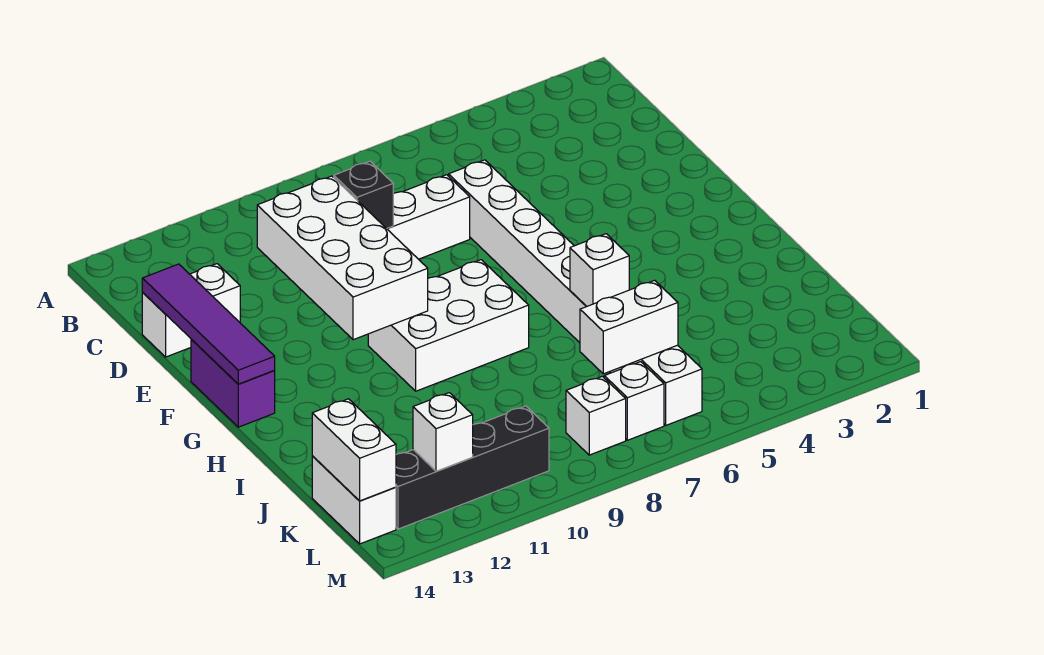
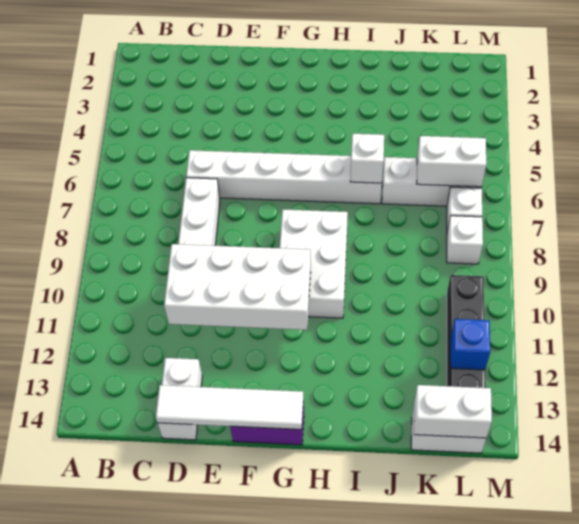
black brick D9 level 2 -> none
purple tile D14:G14 level 2 -> white tile D14:G14 level 2
white brick K6:K7 level 2 -> white brick K6:L6 level 2
white brick L12 level 2 -> blue brick L12 level 2

